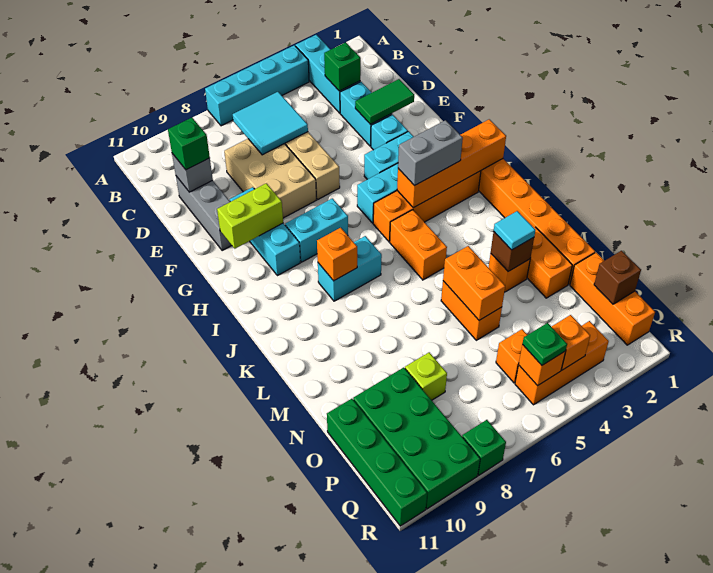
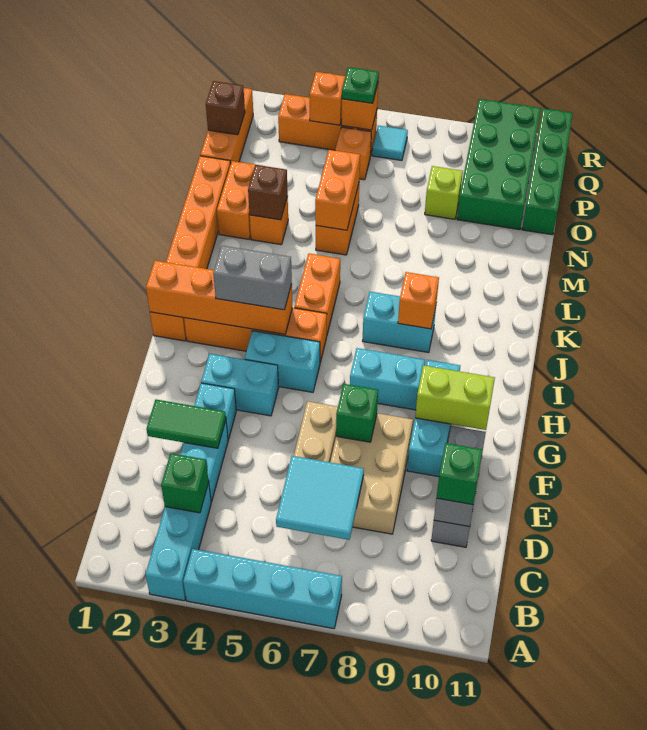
cyan tile M3 level 3 -> cyan tile Q6 level 1
green brick R8 level 1 -> green brick F7 level 2

